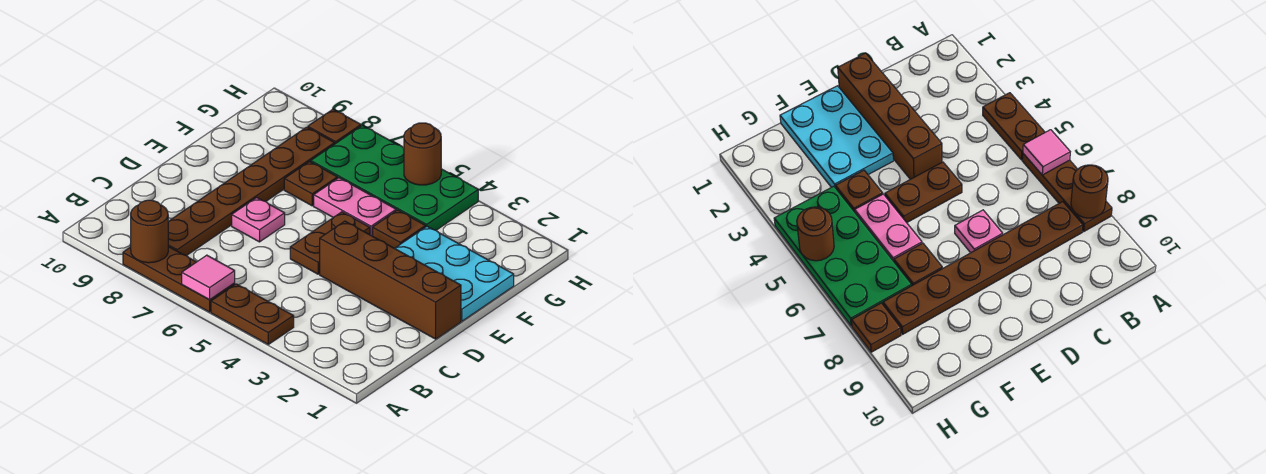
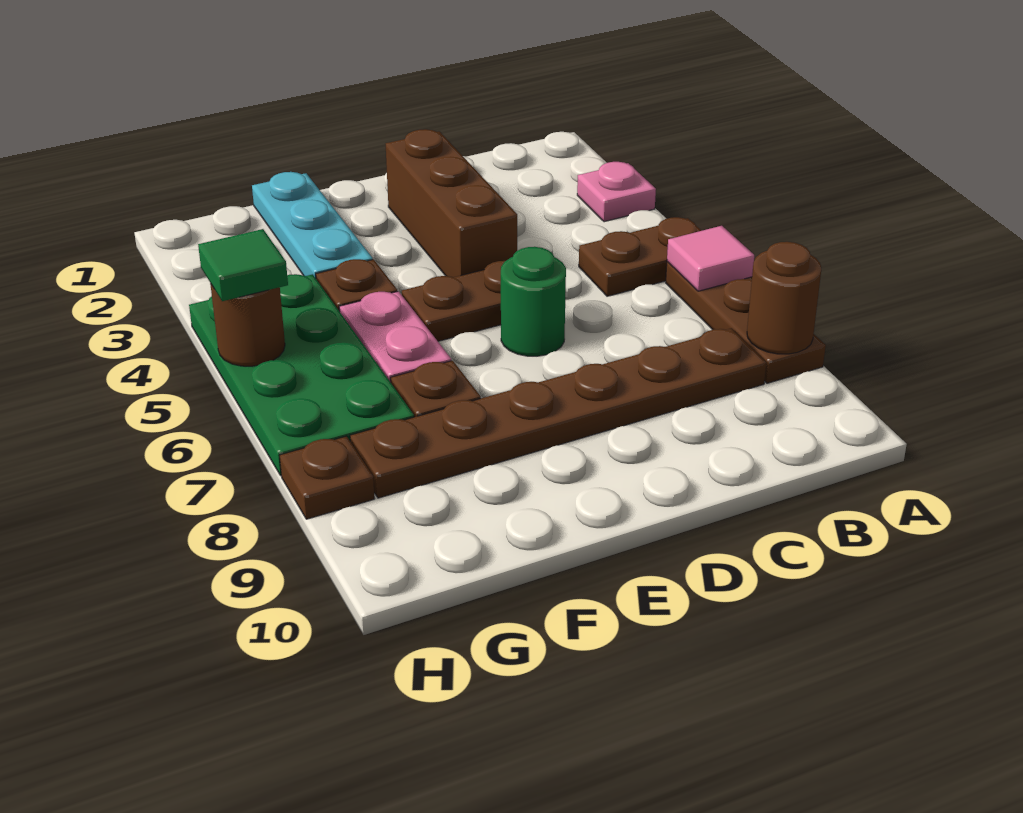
brown plate A4:A5 level 1 -> brown plate A5:B5 level 1
brown brick D1:D4 level 1 -> brown brick D2:D4 level 1
none -> green round brick D6 level 1
pink plate D7 level 1 -> pink plate A3 level 1
cyan plate E1:F3 level 1 -> cyan plate F1:F3 level 1
none -> green tile H5 level 3

